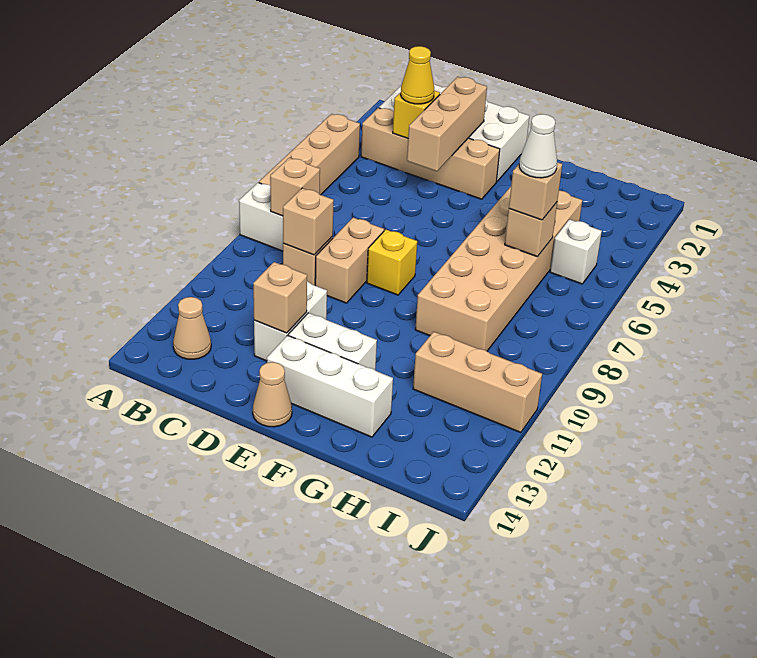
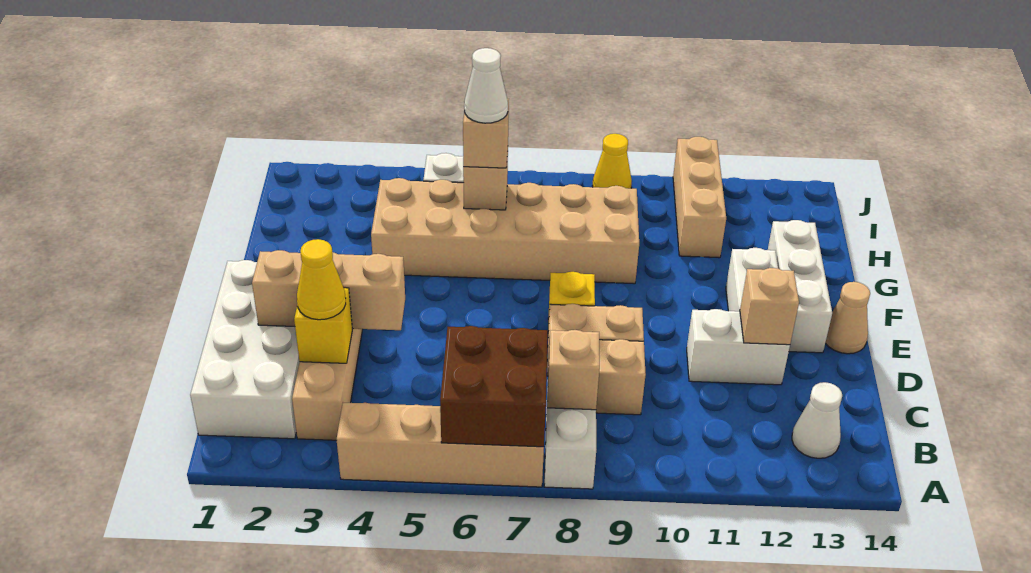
none -> brown brick A6:B7 level 2
tan cone B13 level 1 -> white cone B13 level 1
tan brick C9 level 2 -> none
none -> yellow cone J9 level 1

